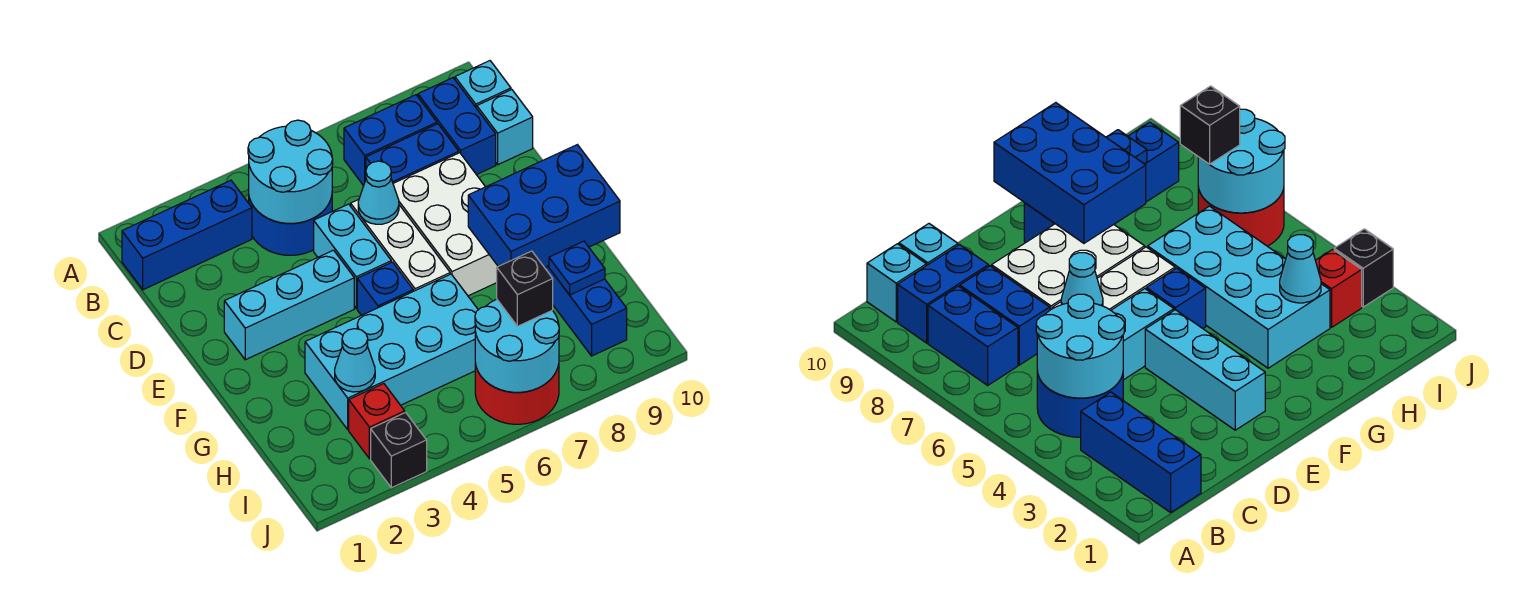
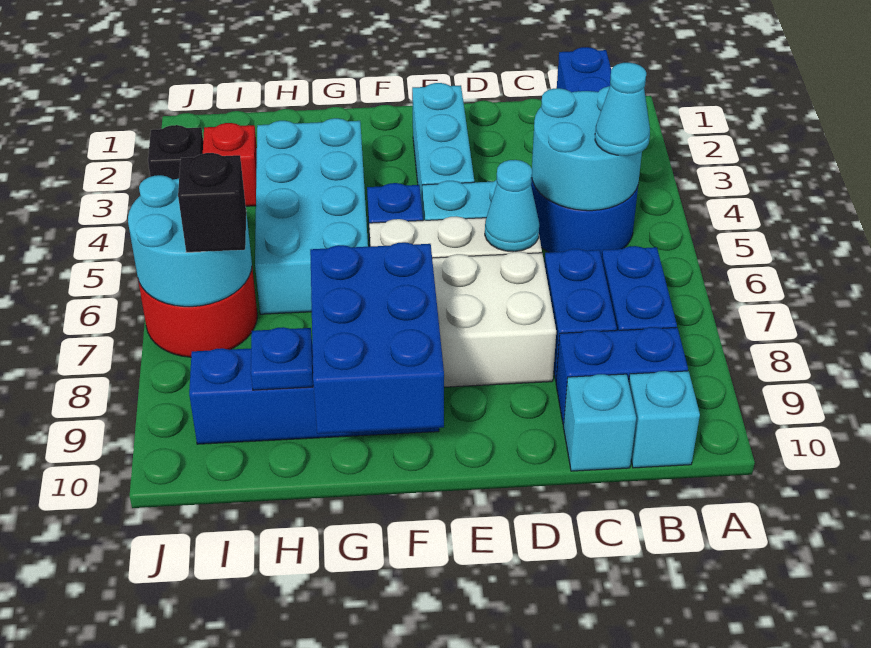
cyan cone H3 level 2 -> cyan cone B5 level 3

